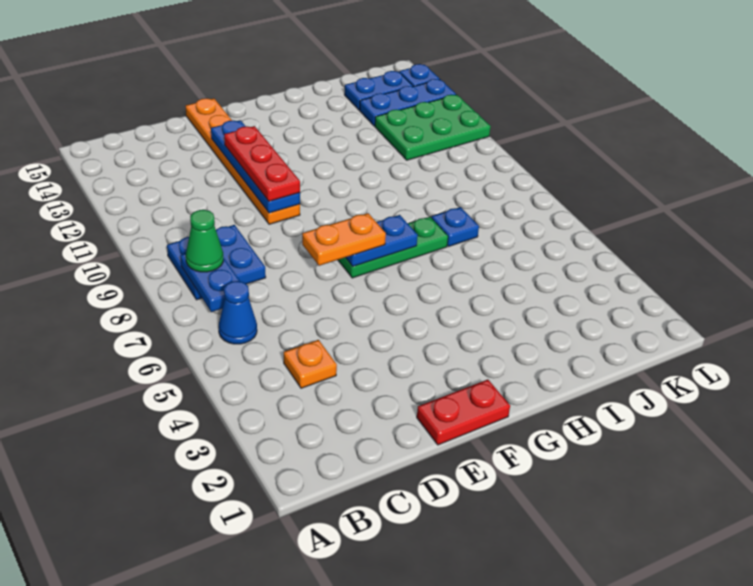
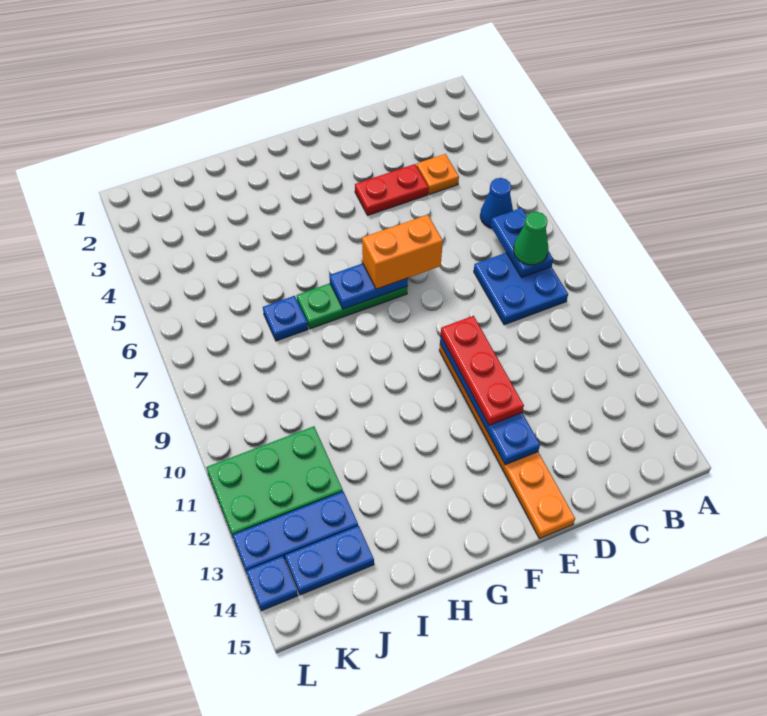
red plate E1:F1 level 1 -> red plate D4:E4 level 1
orange plate E7:F7 level 3 -> orange brick E7:F7 level 3

